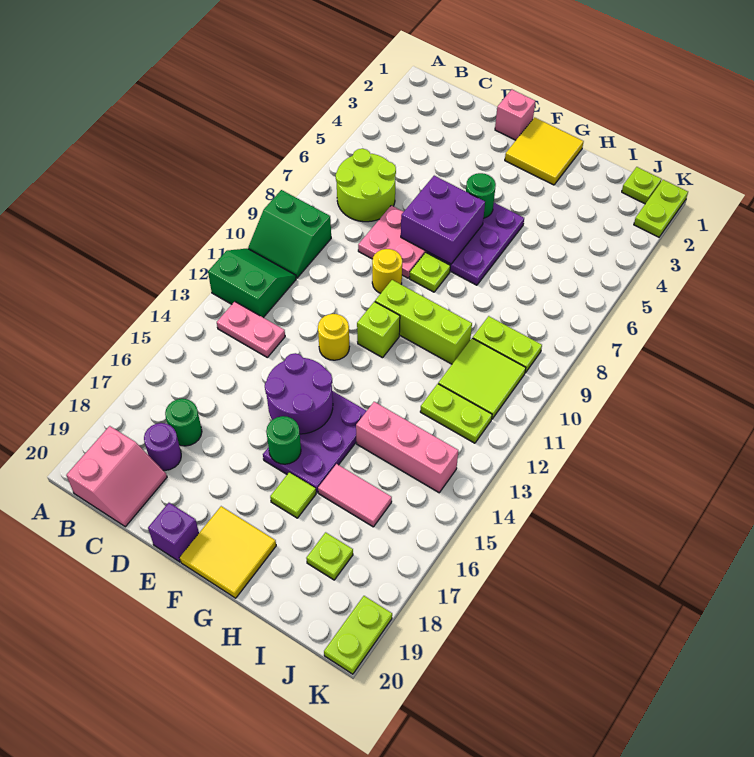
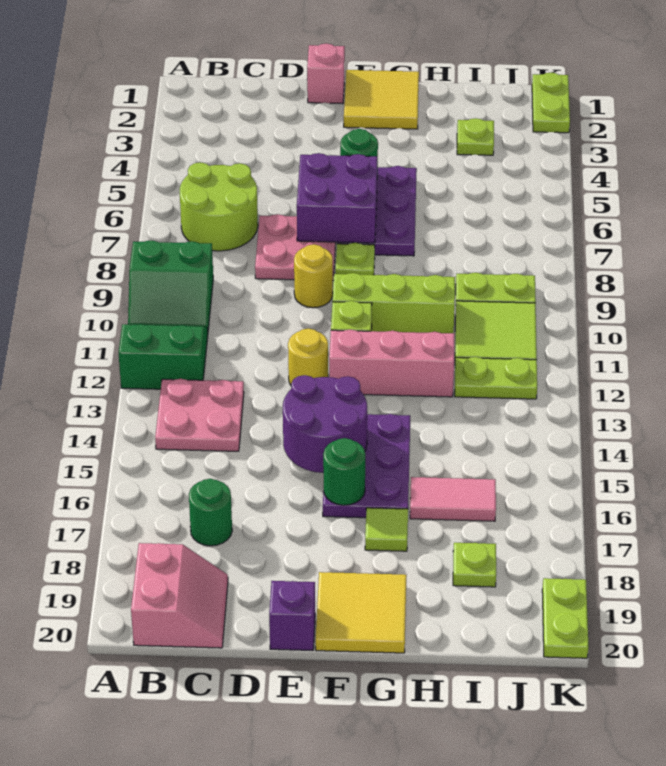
pink plate B13:C13 level 1 -> pink plate B13:C14 level 1
purple round brick C18 level 1 -> none
pink brick H14:J14 level 1 -> pink brick F12:H12 level 1
lime plate J1 level 1 -> lime plate I3 level 1

